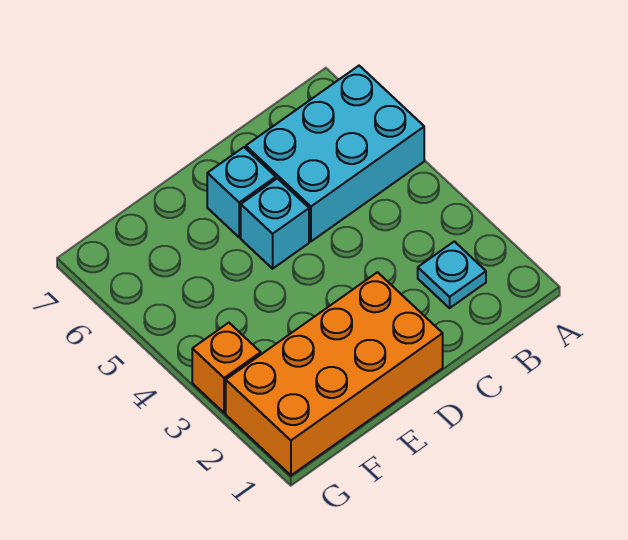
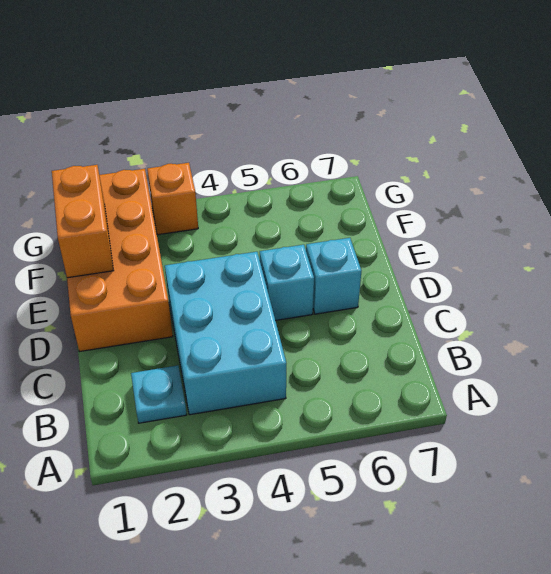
cyan brick A5:C6 level 1 -> cyan brick B3:D4 level 1
none -> orange brick E1:F1 level 2

